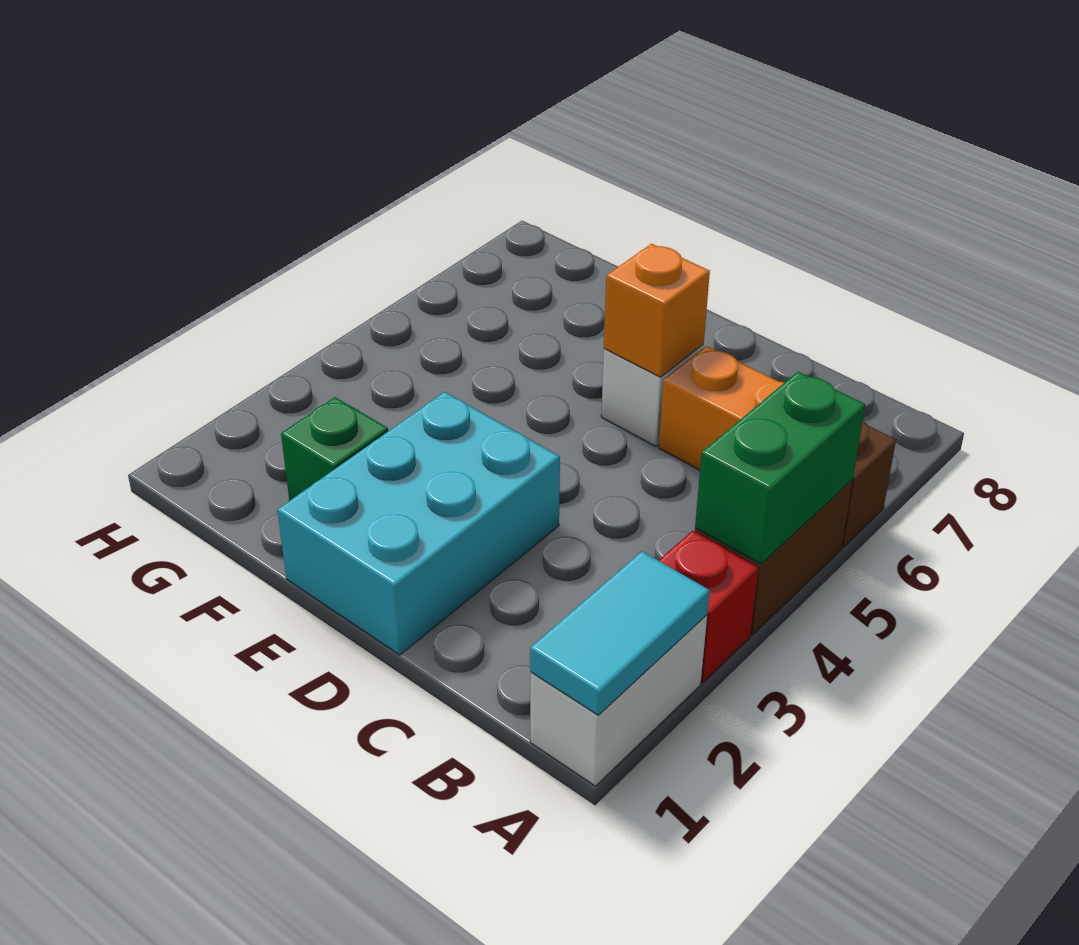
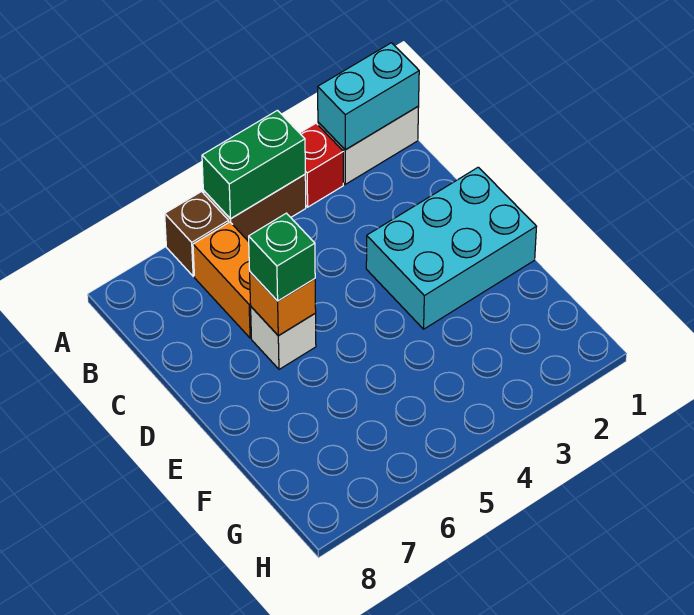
cyan tile A1:A2 level 2 -> cyan brick A1:A2 level 2
green brick F2 level 1 -> green brick D6 level 3

